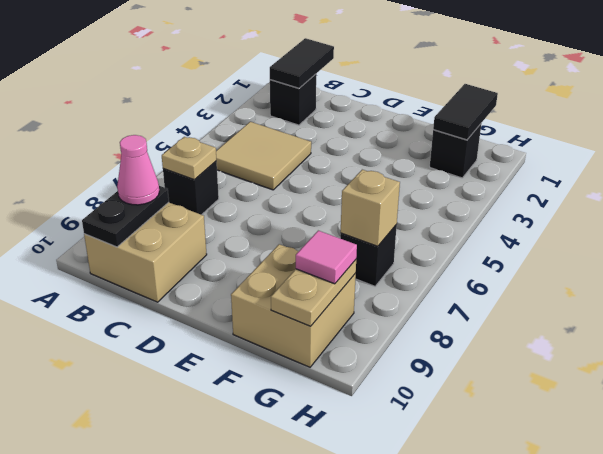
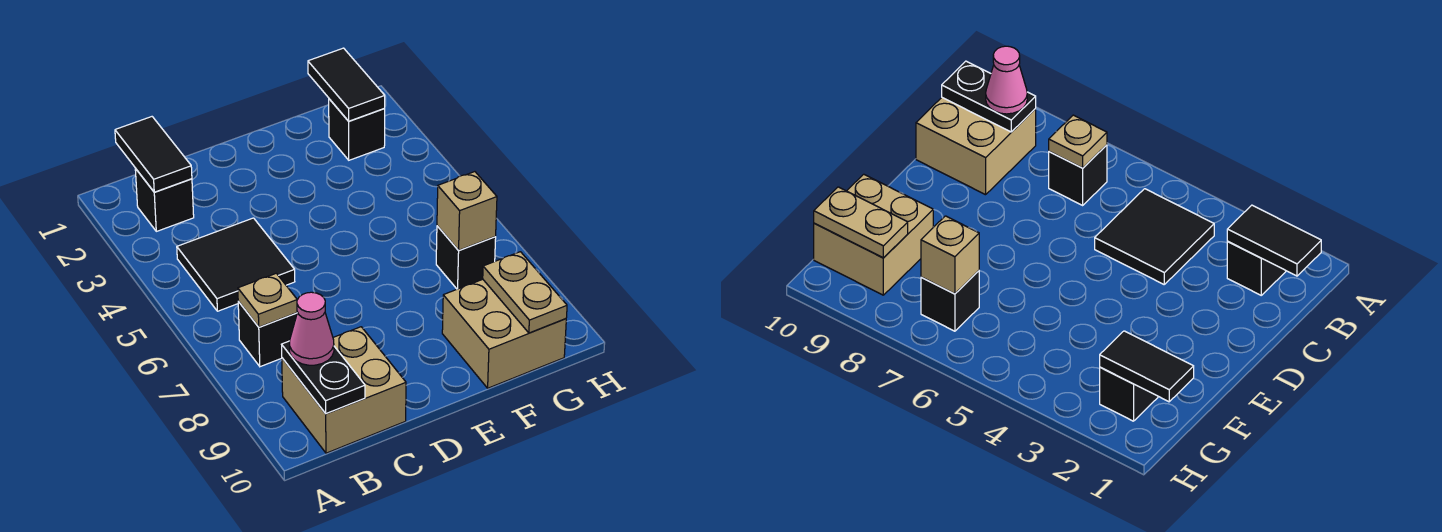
tan tile B4:C5 level 1 -> black tile B4:C5 level 1
pink tile G9 level 3 -> none

